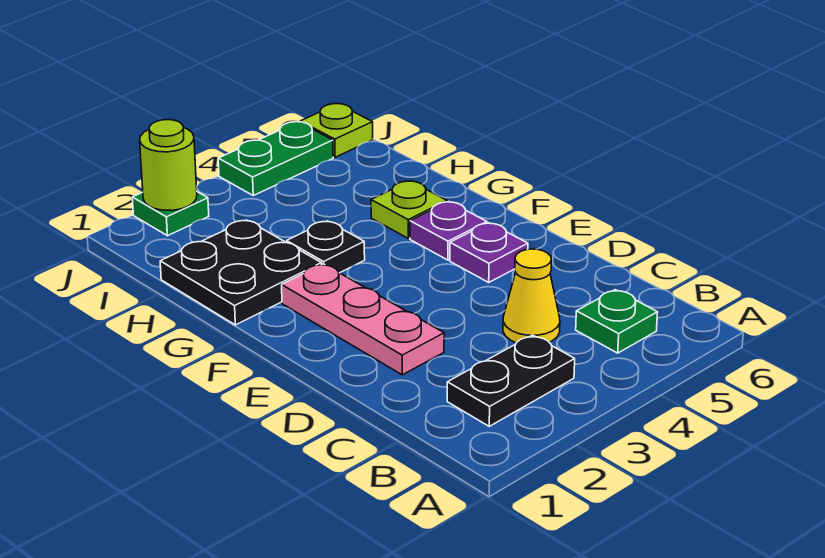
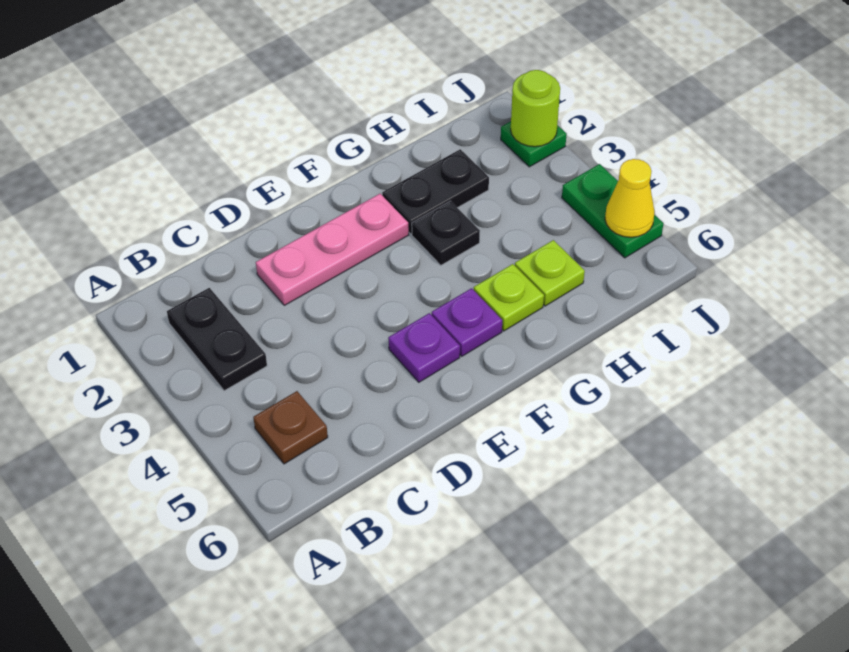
green plate B5 level 1 -> brown plate B5 level 1
yellow cone C4 level 1 -> yellow cone J5 level 2
black plate G1:H2 level 1 -> black plate G2:H2 level 1
lime plate J6 level 1 -> lime plate H5 level 1

